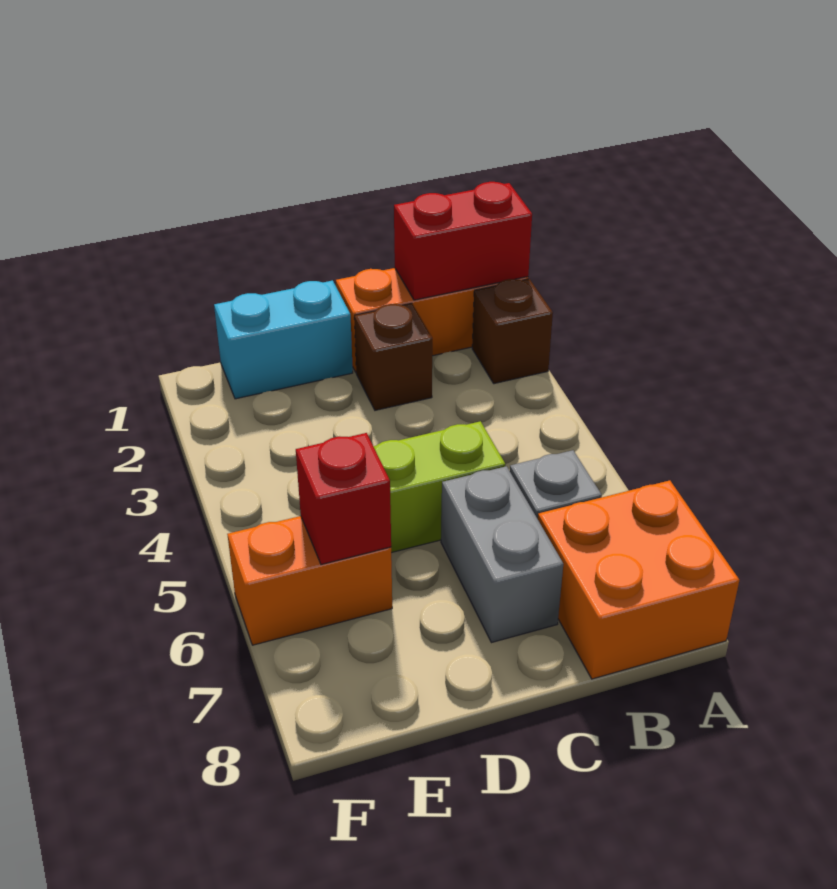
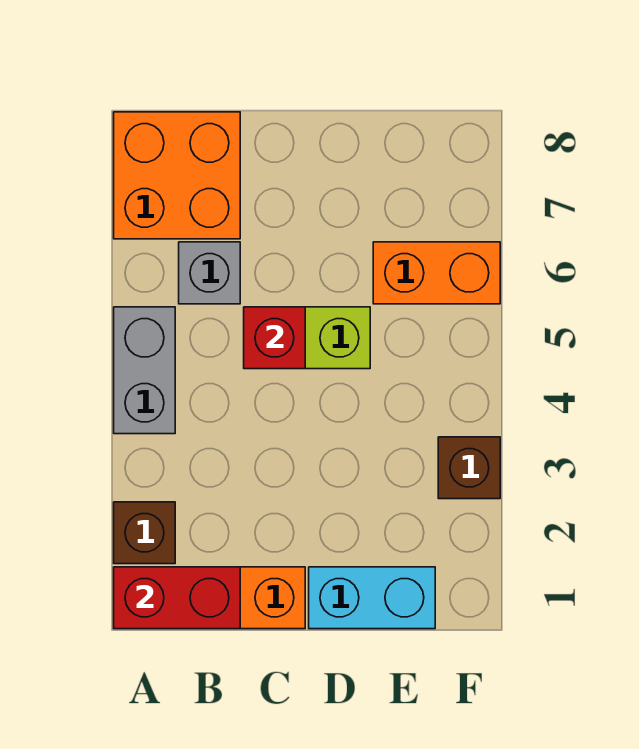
brown brick C2 level 1 -> brown brick F3 level 1
grey brick C6:C7 level 1 -> grey brick A4:A5 level 1
red brick E6 level 2 -> red brick C5 level 2

